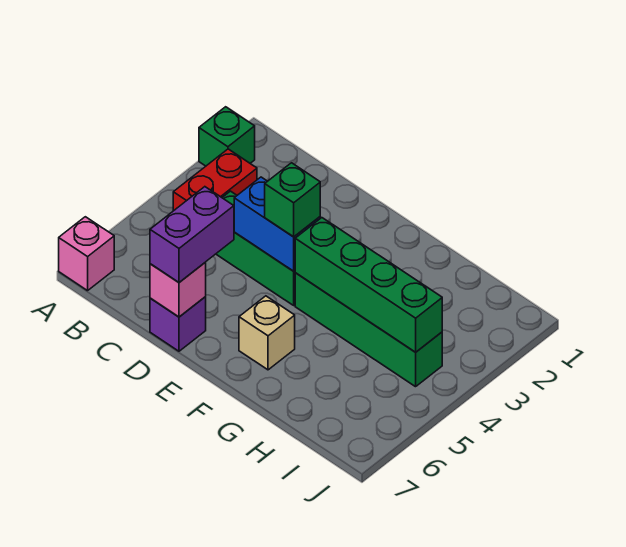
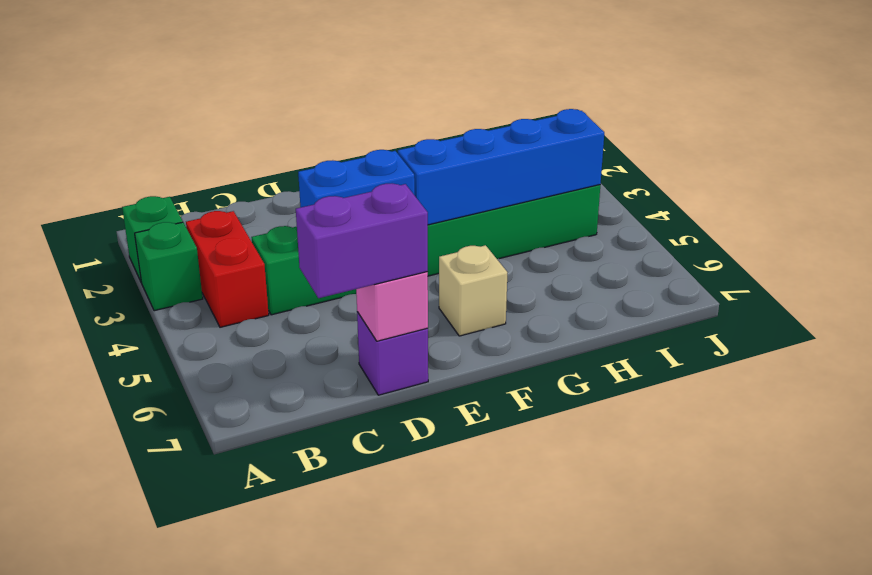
pink brick A7 level 1 -> none
purple brick D6:D7 level 3 -> purple brick C7:D7 level 3
green brick E4 level 3 -> green brick A3 level 1
green brick F4:I4 level 2 -> blue brick F4:I4 level 2

